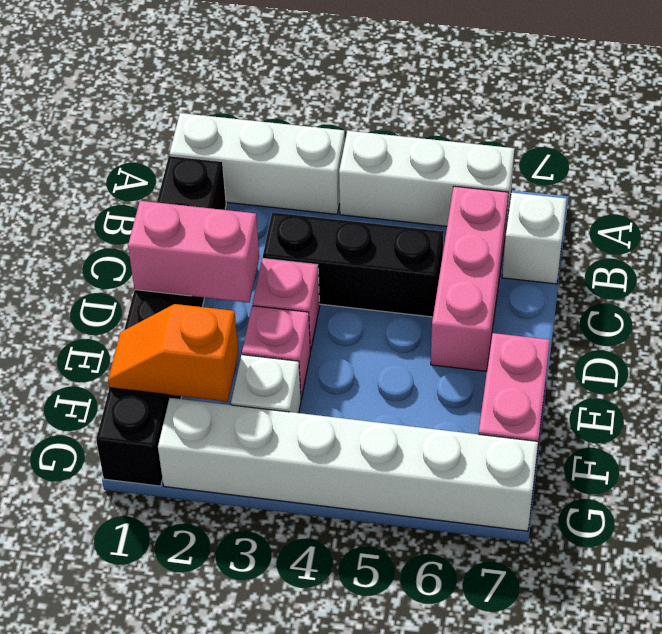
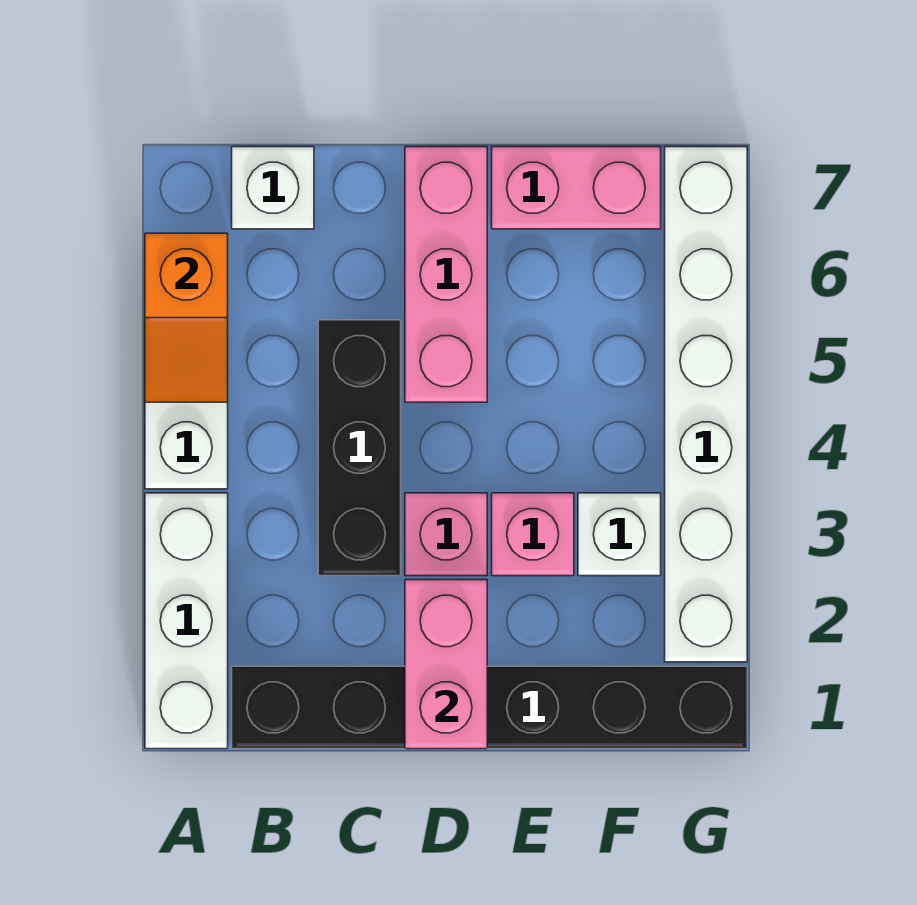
pink brick B6:D6 level 1 -> pink brick D5:D7 level 1
orange slope F1:F2 level 2 top 2 -> orange slope A5:A6 level 2 top 6

